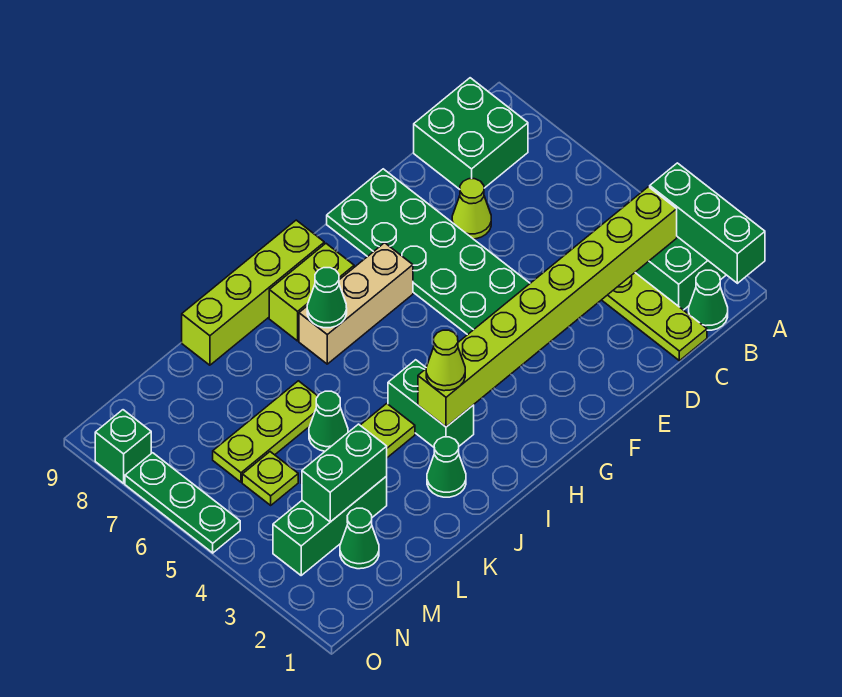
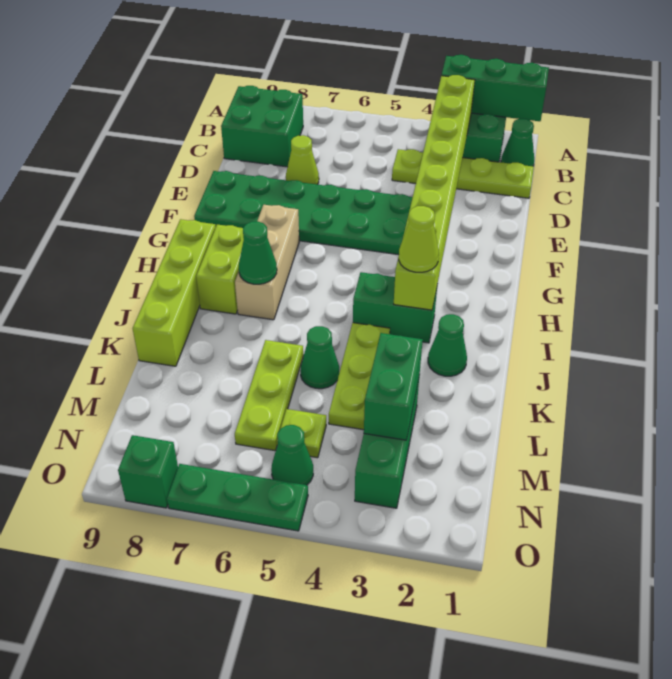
green cone M2 level 1 -> green cone N5 level 1

